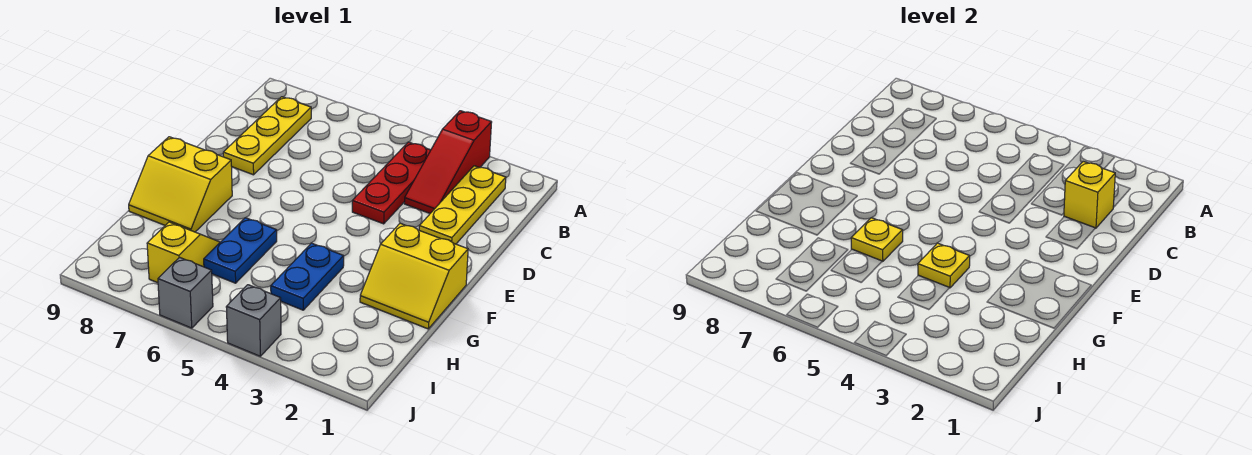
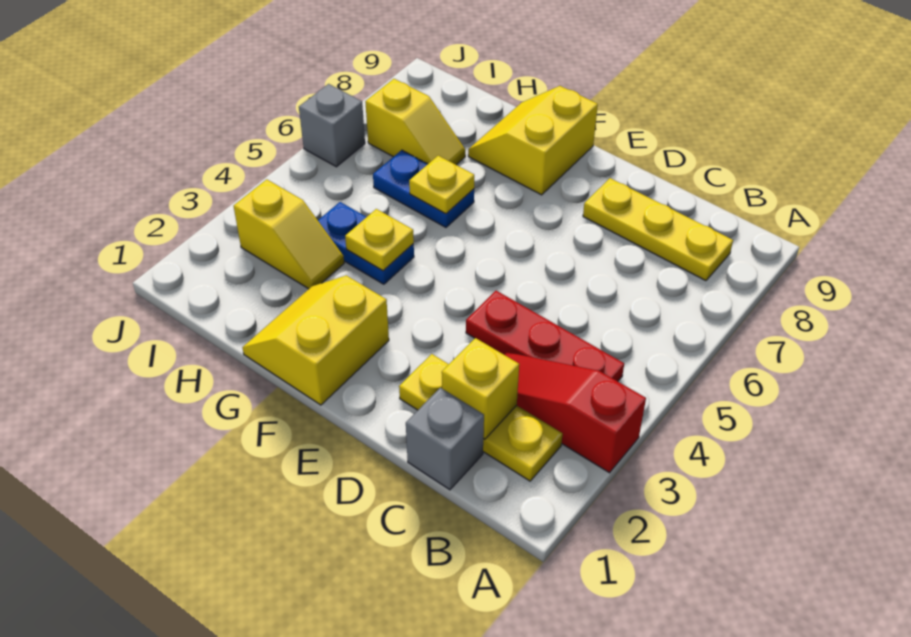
none -> yellow slope H3:I3 level 1 top I
grey brick J4 level 1 -> grey brick C1 level 1

